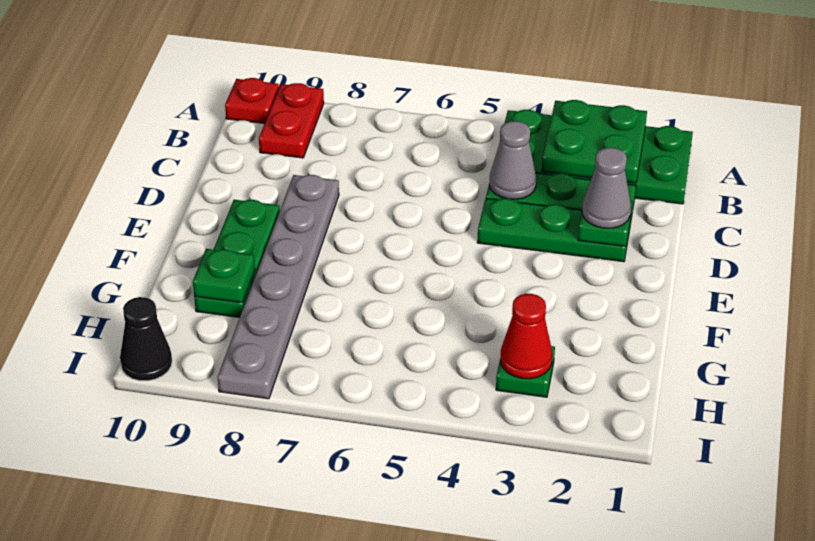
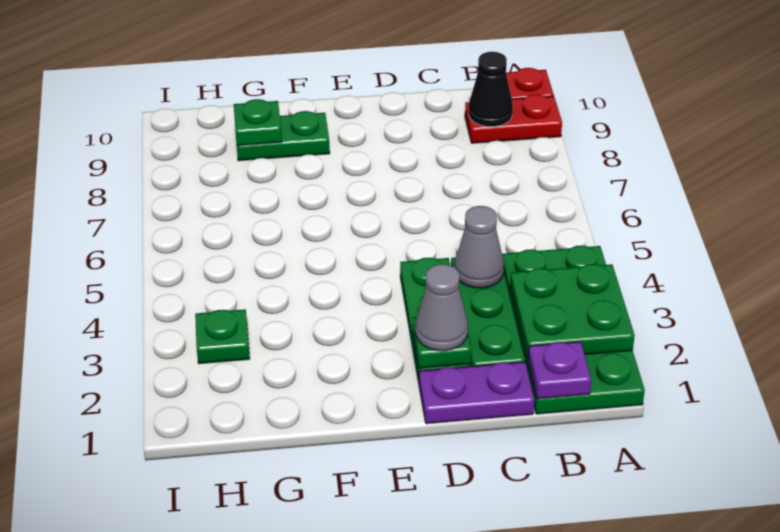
none -> purple plate B1 level 2
none -> purple plate C1:D1 level 1
grey plate D8:I8 level 1 -> none
green plate E9:G9 level 1 -> green plate F9:G9 level 1
red cone H3 level 2 -> none
black cone I10 level 1 -> black cone B9 level 2

